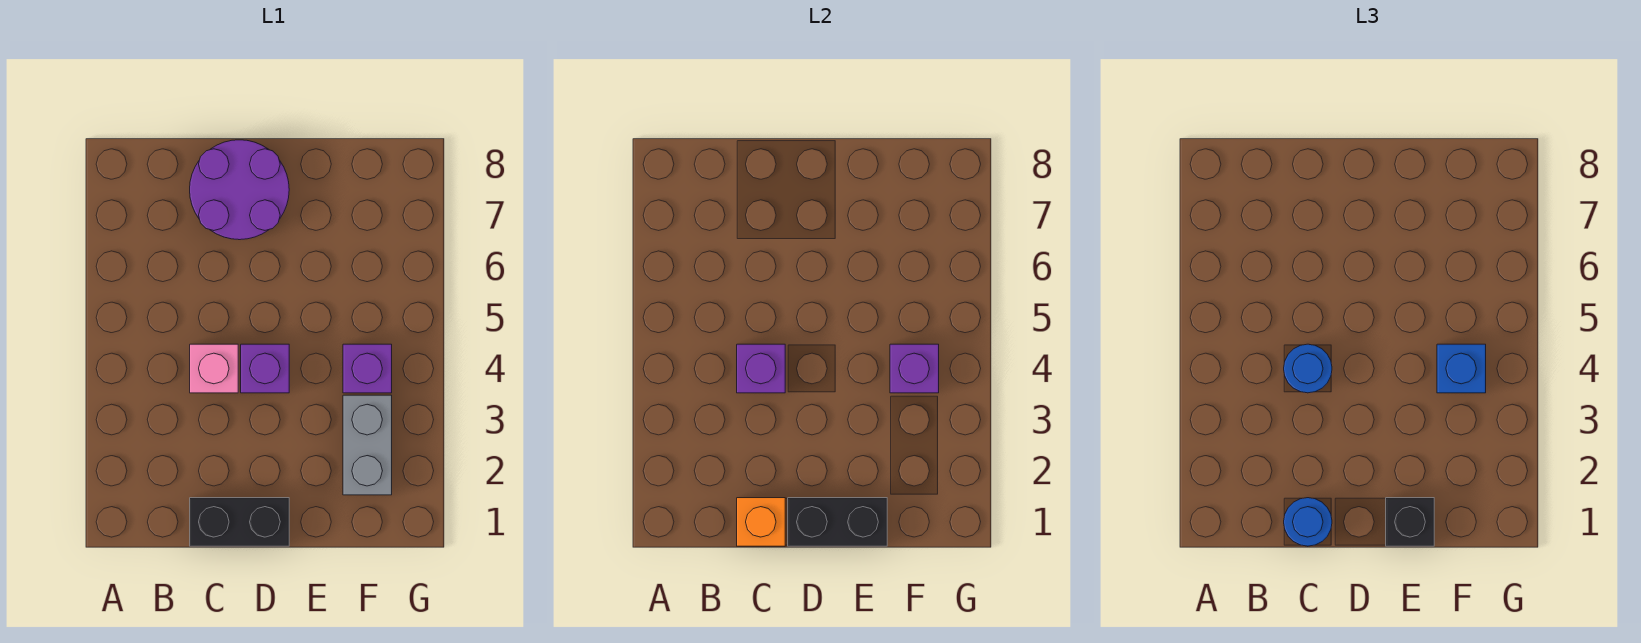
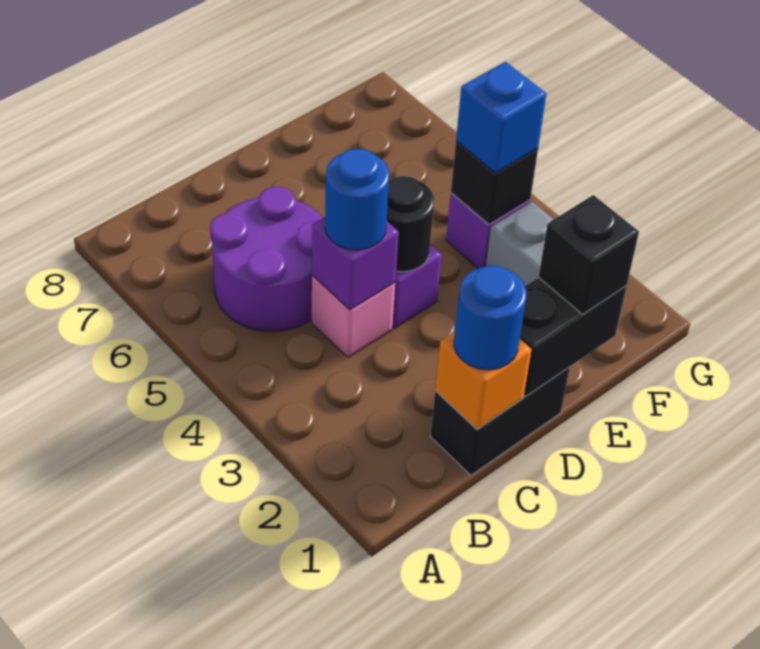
purple round brick C7:D8 level 1 -> purple round brick B5:C6 level 1
none -> black round brick D4 level 2
purple brick F4 level 2 -> black brick F4 level 2

